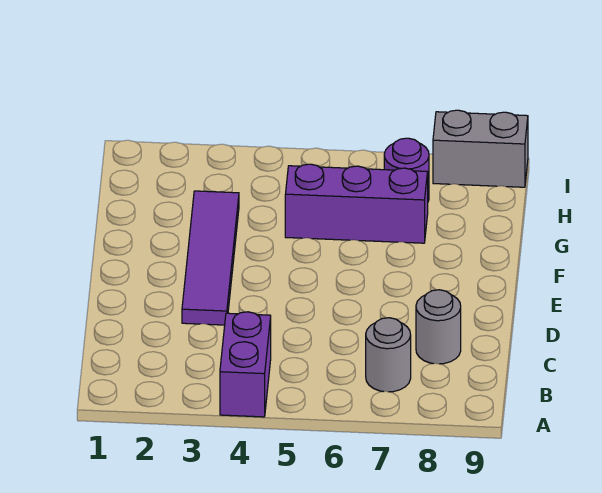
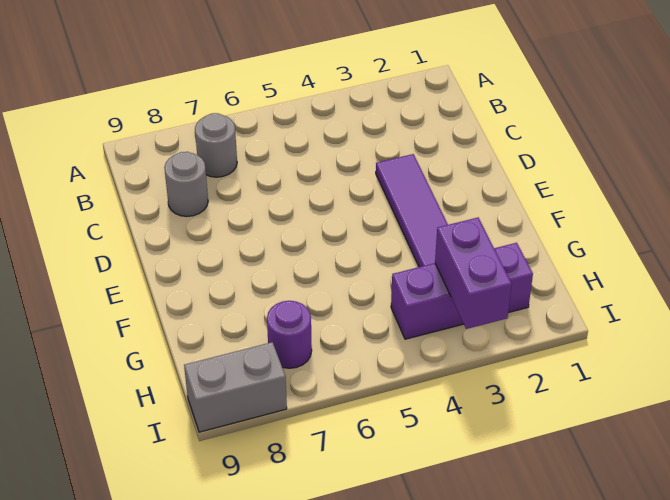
purple brick A4:B4 level 1 -> purple brick H3:I3 level 2
purple brick G5:G7 level 1 -> purple brick H2:H4 level 1

